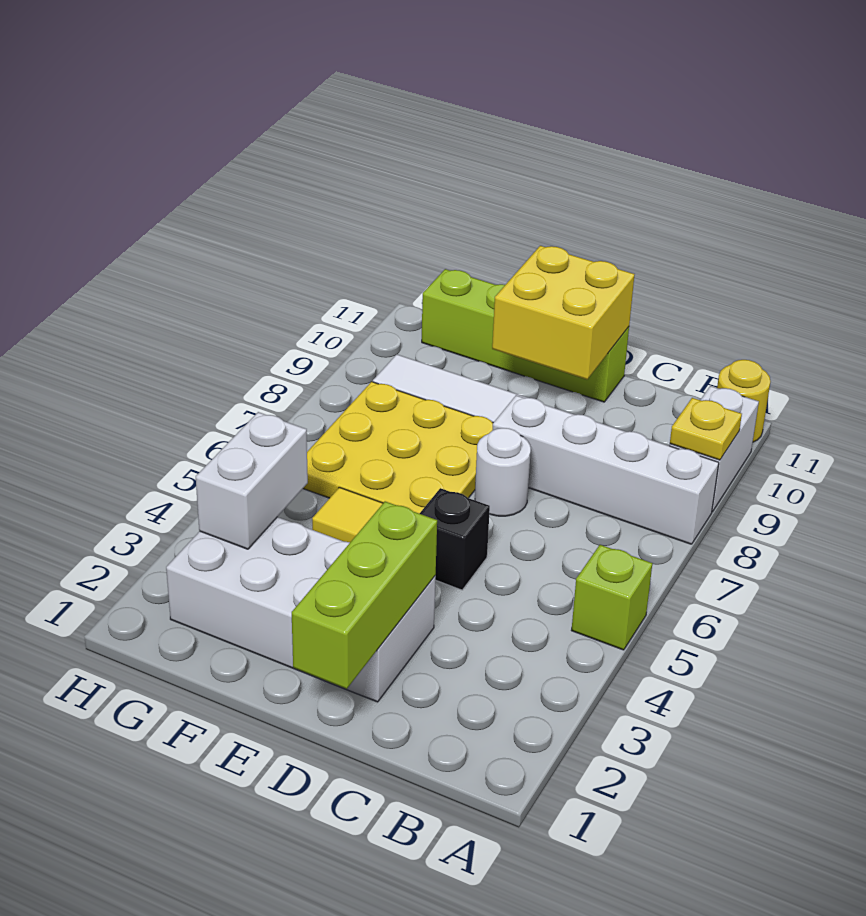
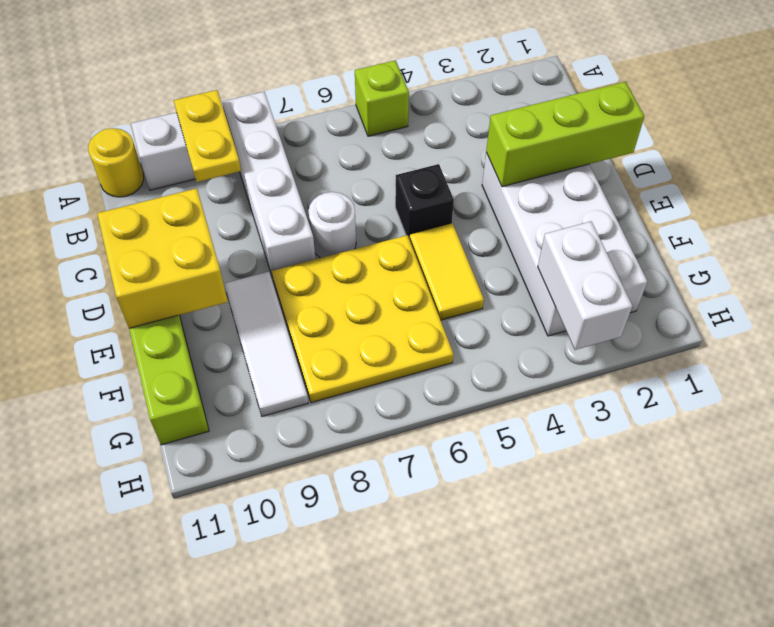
yellow plate A9 level 2 -> yellow plate A9:B9 level 2
white brick G3:G4 level 2 -> white brick G3:H3 level 2

